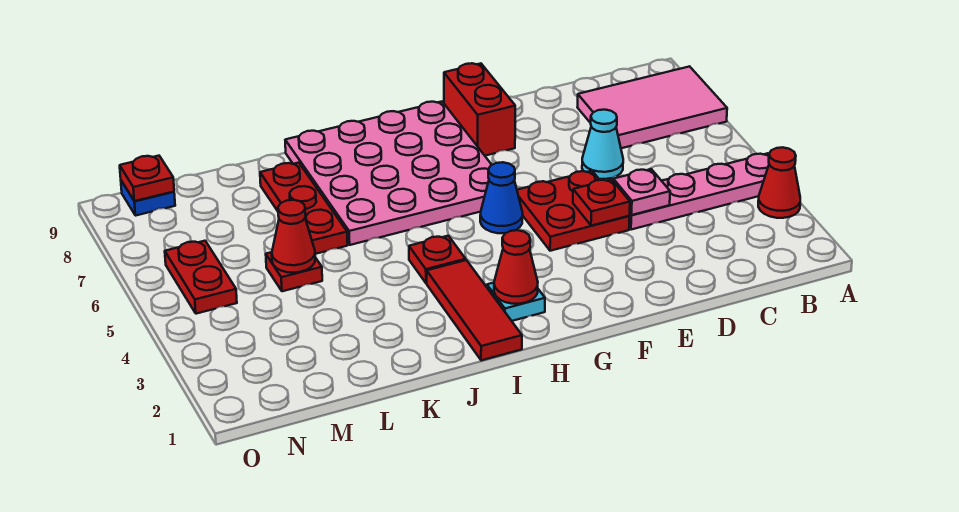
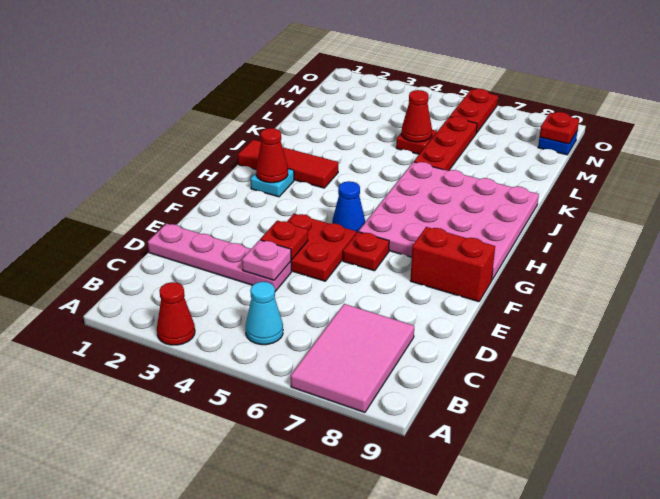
pink plate A4:D4 level 1 -> pink plate D1:D4 level 1
cyan cone D6 level 1 -> cyan cone B5 level 1
red plate I4 level 1 -> red plate F6 level 1
red plate K6:K8 level 1 -> red plate K6:M6 level 1
red plate N5:N6 level 1 -> red plate N6:O6 level 1

